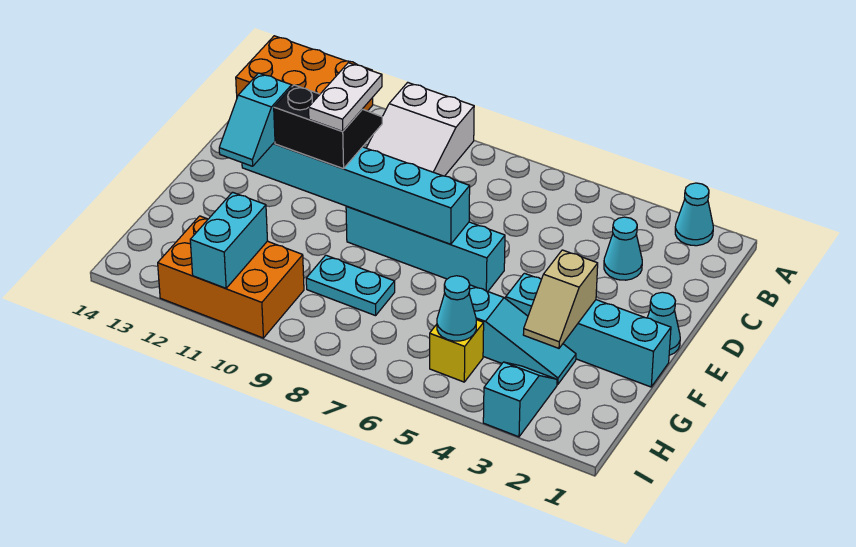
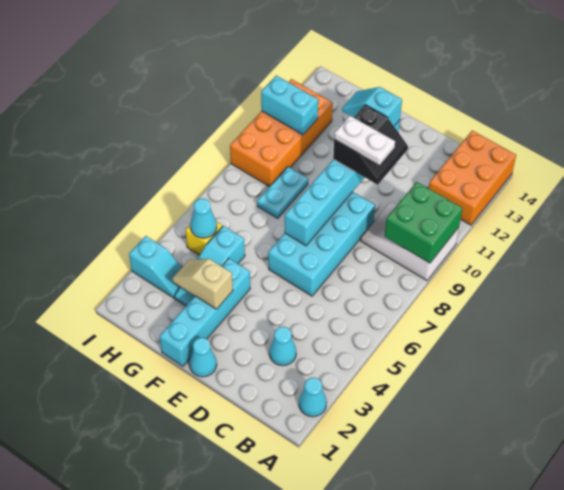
none -> green brick A9:B10 level 2
cyan brick E6:E9 level 1 -> cyan brick D6:E9 level 1
orange brick H10:I12 level 1 -> orange brick H9:I12 level 1

